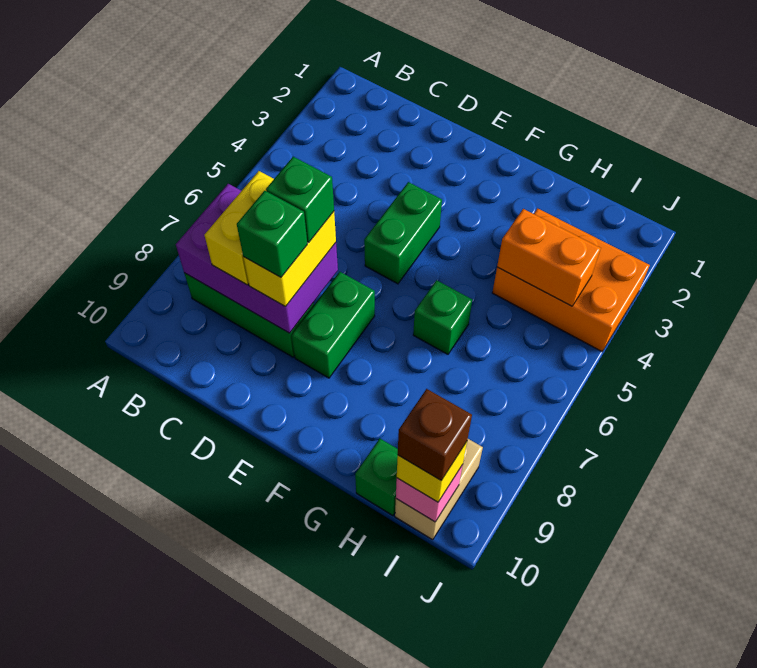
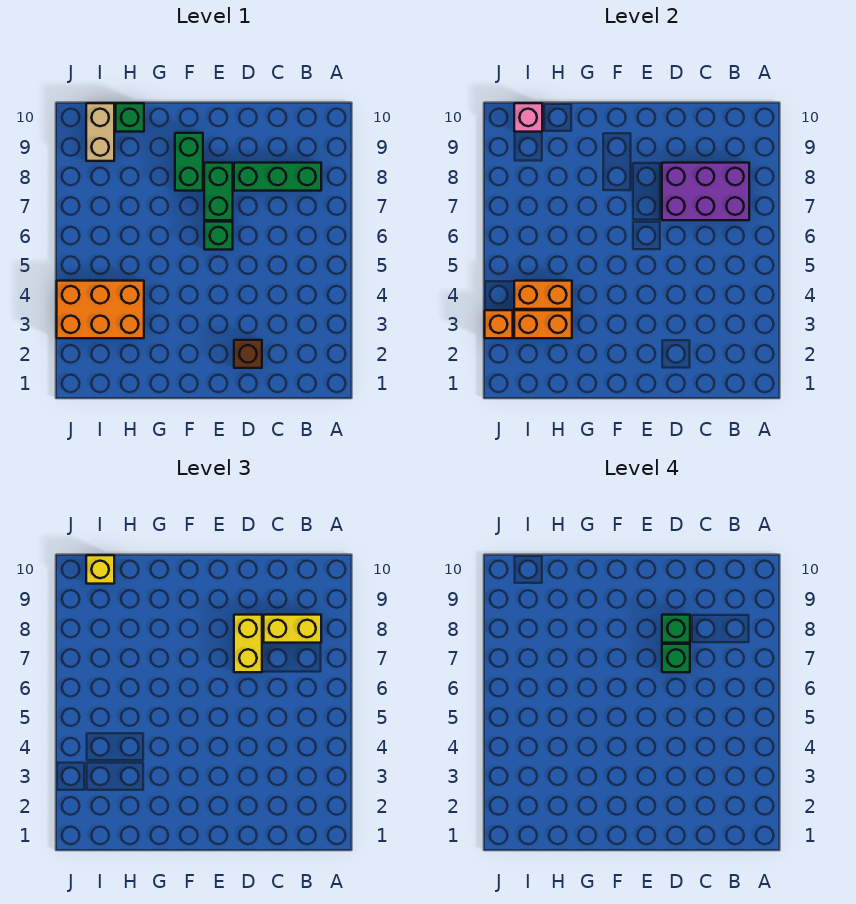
yellow brick C7:C8 level 3 -> yellow brick B8:C8 level 3
green brick E4:E5 level 1 -> green brick F8:F9 level 1
green brick G6 level 1 -> green brick E6 level 1
none -> orange brick H3:I3 level 2
brown brick I10 level 4 -> brown brick D2 level 1
none -> orange brick J3 level 2

